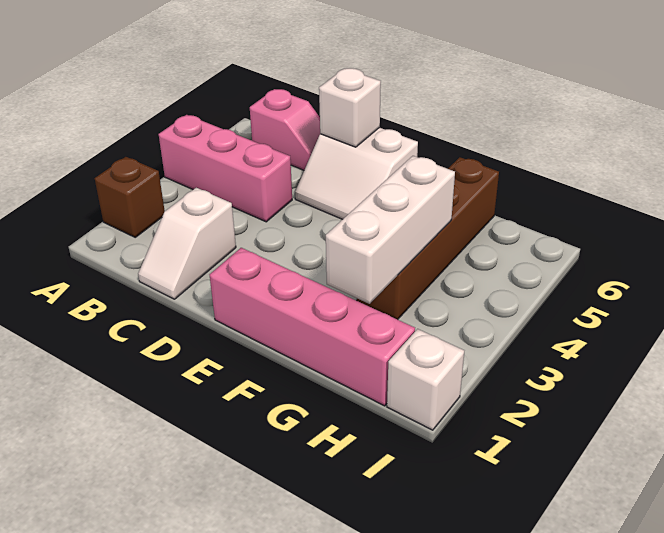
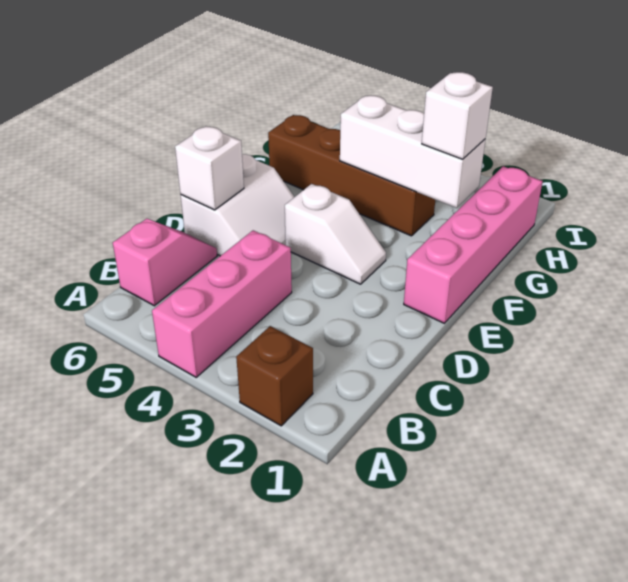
white slope C1:C2 level 1 top 2 -> white slope E3:E4 level 1 top 4
white brick I1 level 1 -> white brick G2 level 3

